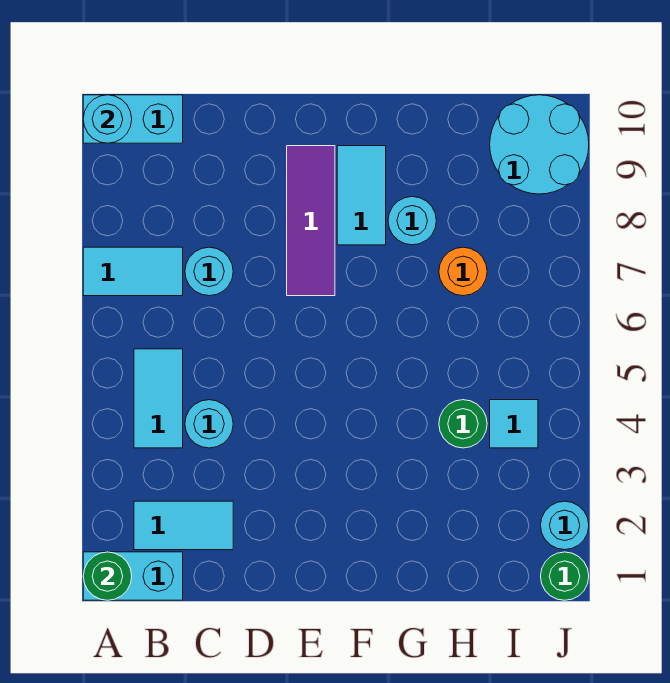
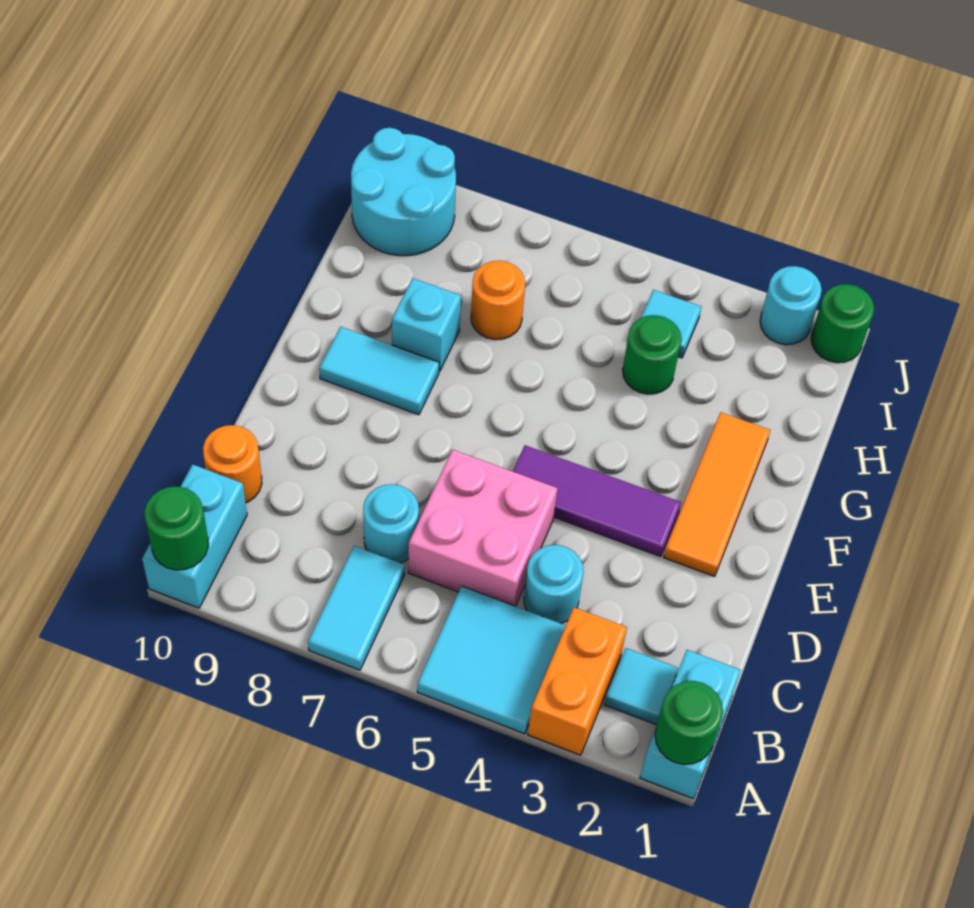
none -> orange brick A3:B3 level 1
cyan round brick A10 level 2 -> green round brick A10 level 2
cyan tile B2:C2 level 1 -> cyan tile B2 level 1
cyan tile B4:B5 level 1 -> cyan tile A4:B5 level 1
none -> pink brick C5:D6 level 1
none -> orange round brick C10 level 1
none -> orange tile E2:G2 level 1
purple tile E7:E9 level 1 -> purple tile E3:E5 level 1
cyan round brick G8 level 1 -> cyan brick G8 level 1

